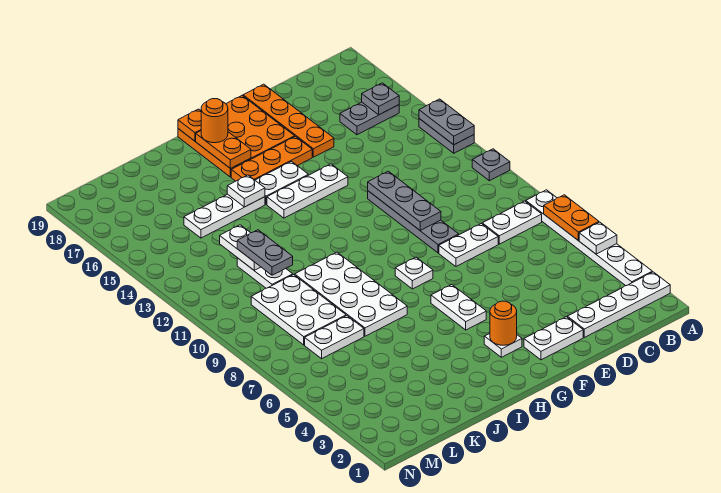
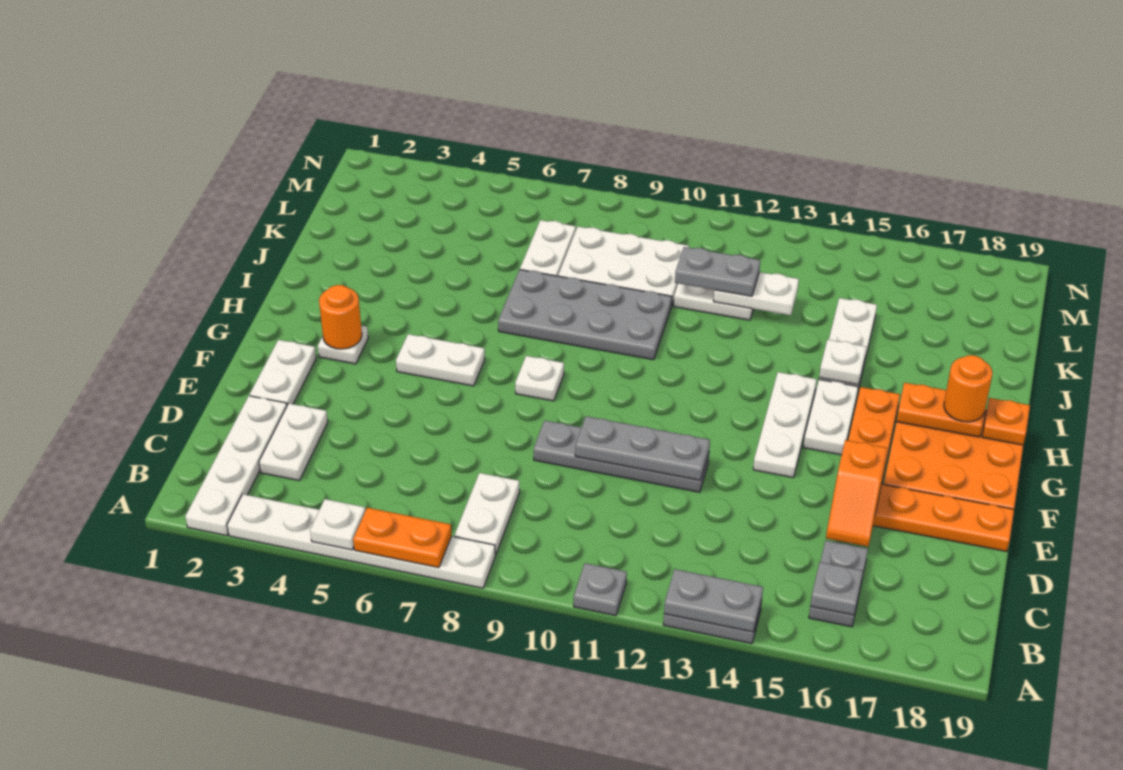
white plate D8:E8 level 1 -> white plate C3:D3 level 1
none -> orange slope D16:E16 level 2 top E
white plate I7:J10 level 1 -> grey plate I7:J10 level 1

